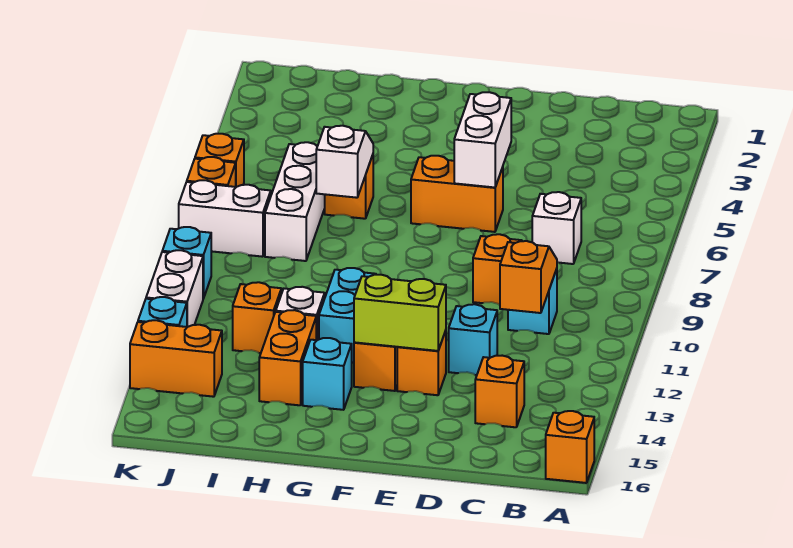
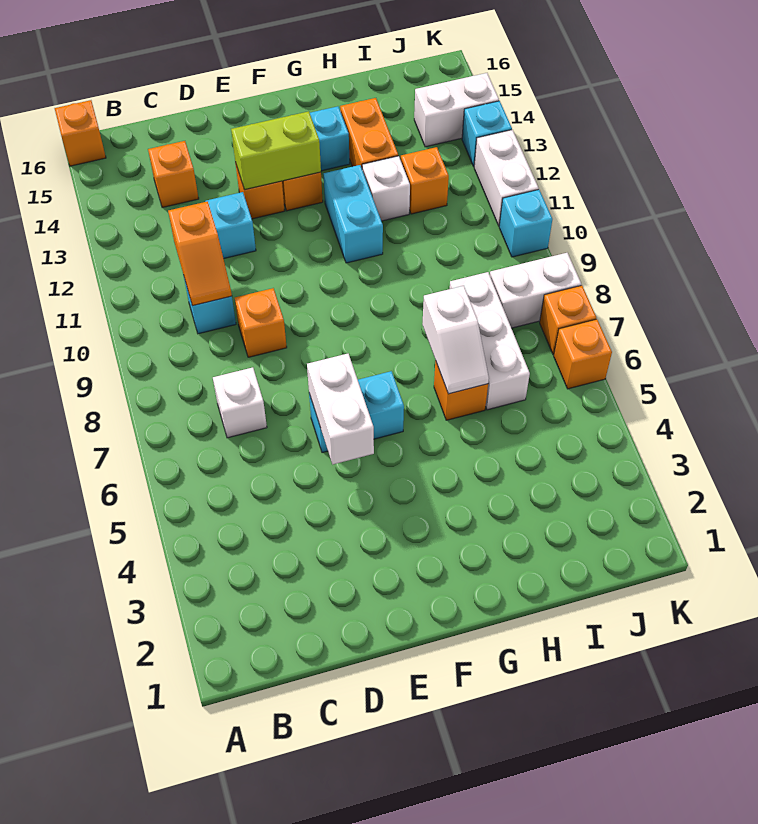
orange brick E6:F6 level 1 -> cyan brick E6:F6 level 1
orange brick J14:K14 level 1 -> white brick J14:K14 level 1

